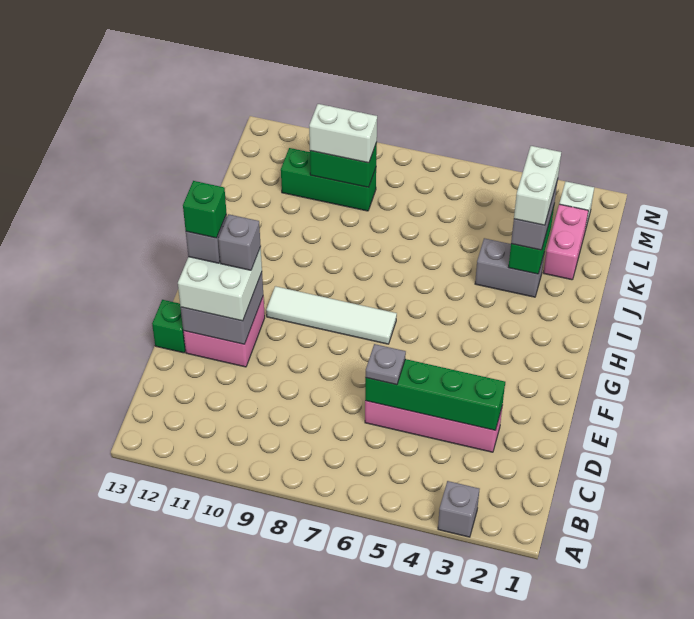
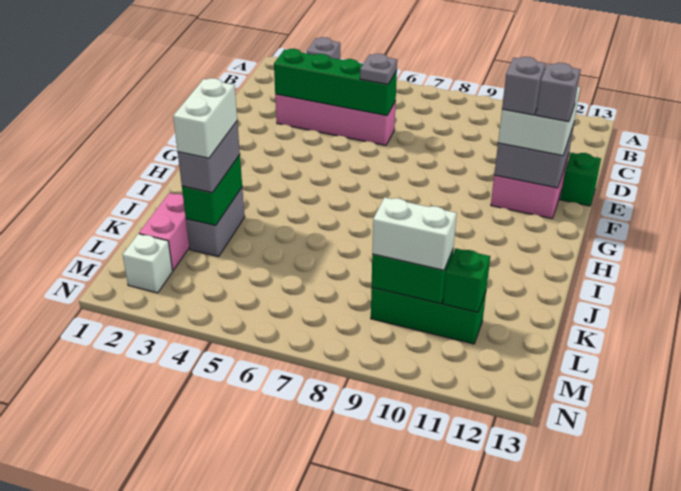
green brick F12 level 5 -> green brick L11 level 2
white tile G7:G10 level 1 -> none
grey brick J3:J4 level 1 -> grey brick J3:K3 level 1

